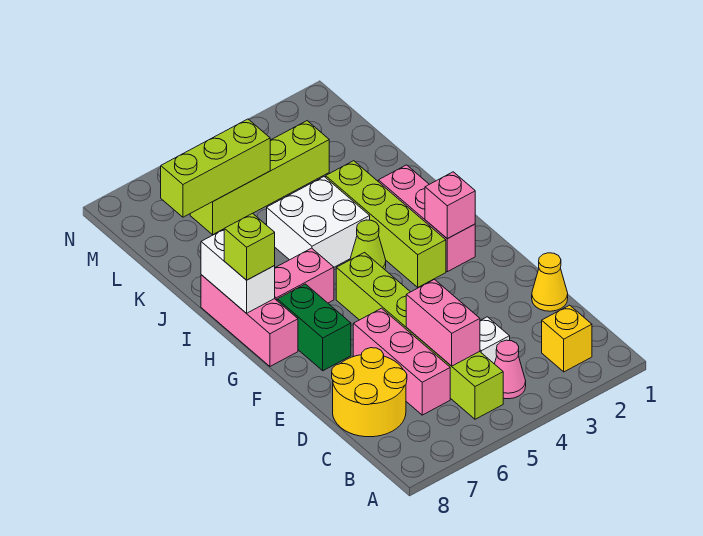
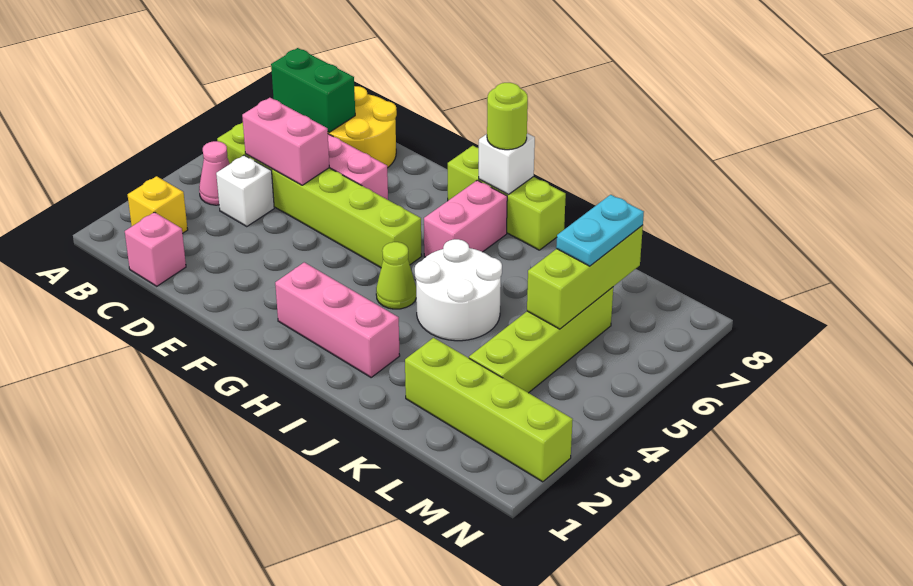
yellow cone D1 level 1 -> none
green brick F7:G7 level 1 -> green brick B7:C7 level 2
pink brick G2 level 2 -> pink brick C1 level 1
lime brick G3:J3 level 1 -> lime brick K2:N2 level 1
pink brick G8:I8 level 1 -> lime brick G8:I8 level 1
white brick H8:I8 level 2 -> white brick H8 level 2
lime brick H8 level 3 -> lime round brick H8 level 3
white brick I4:J5 level 1 -> white round brick I4:J5 level 1
none -> cyan plate L6:L7 level 3

